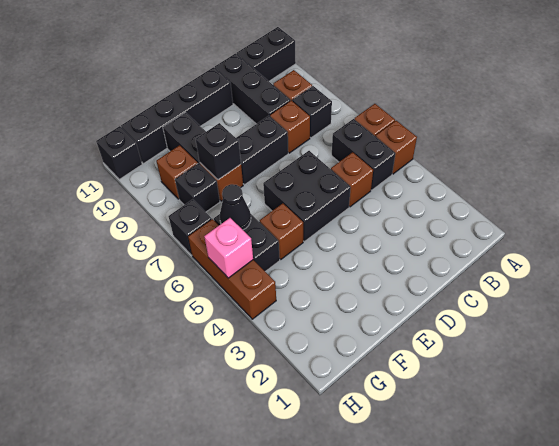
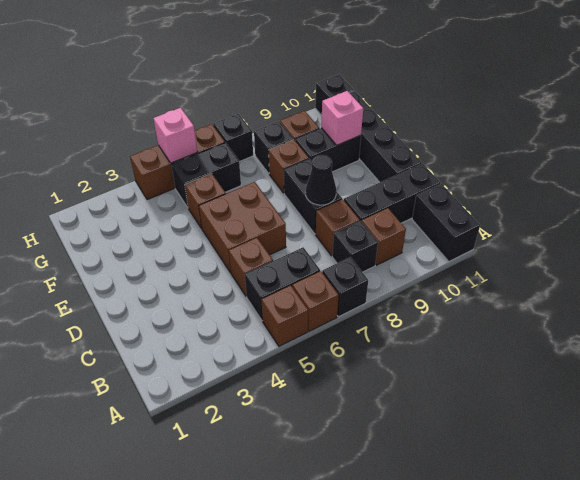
black brick D5:E6 level 1 -> brown brick D5:E6 level 1
black brick F8 level 2 -> black brick A7 level 1
none -> pink brick F10 level 2
black cone G6 level 2 -> black cone D8 level 2

